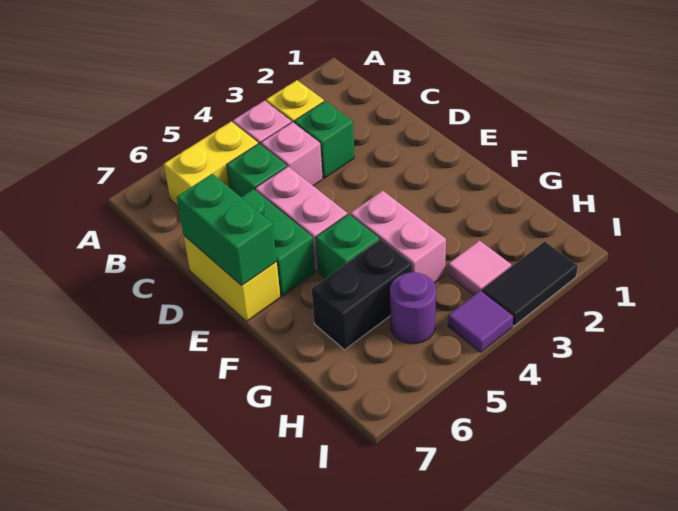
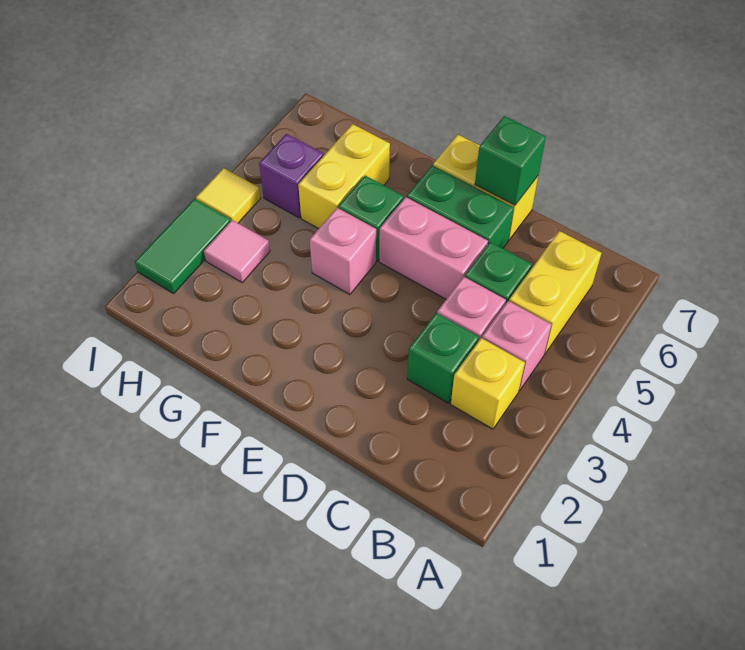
green brick D7:E7 level 2 -> green brick D7 level 2
pink brick F4:G4 level 1 -> pink brick F4 level 1
black brick G5:G6 level 1 -> yellow brick G5:G6 level 1
purple round brick H5 level 1 -> purple brick H5 level 1
black tile I2:I3 level 1 -> green tile I2:I3 level 1
purple tile I4 level 1 -> yellow tile I4 level 1

